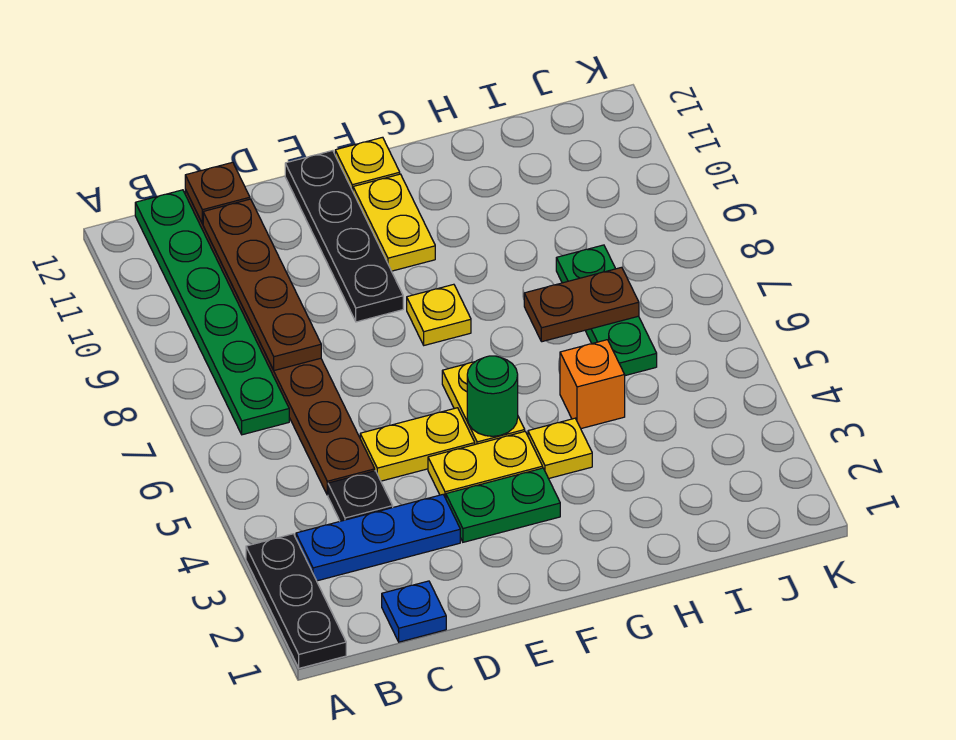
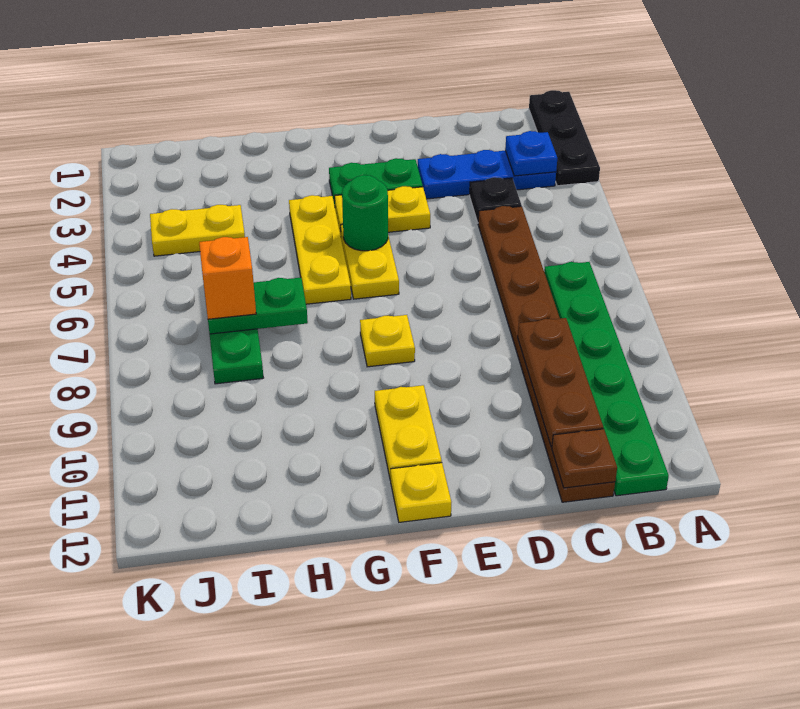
blue plate C1 level 1 -> blue plate B3 level 2
brown plate C8:C11 level 2 -> brown plate C9:C11 level 2
yellow plate D5:E5 level 1 -> yellow plate I4:J4 level 1
black plate E9:E12 level 1 -> none
yellow plate G4 level 1 -> yellow plate G4:G6 level 1
orange brick H5 level 1 -> orange brick I7 level 3
brown plate H7:I7 level 2 -> green plate H7:I7 level 2

